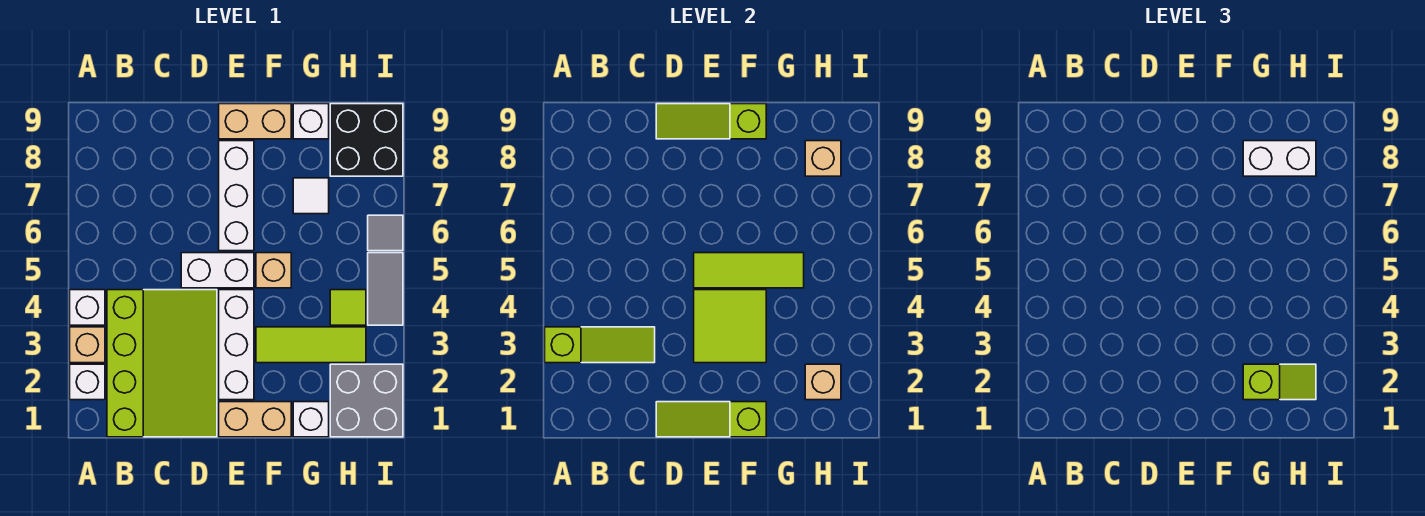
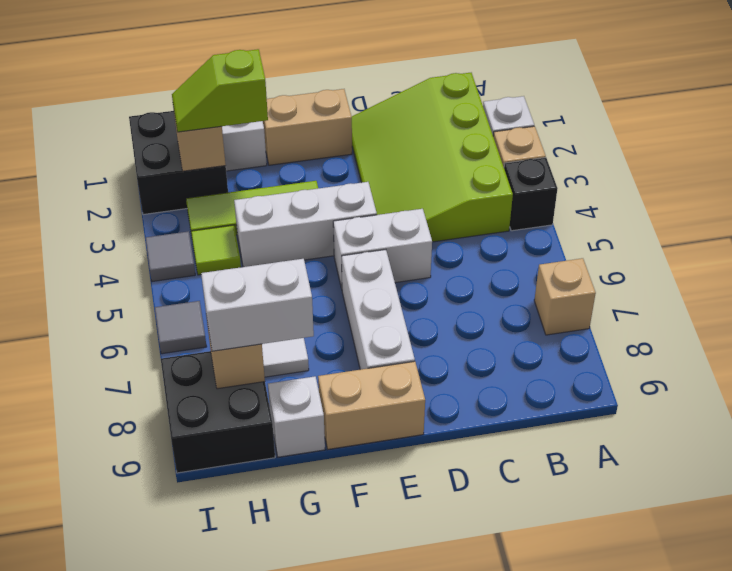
lime slope A3:C3 level 2 top A -> none
white brick A4 level 1 -> black brick A4 level 1
lime slope D1:F1 level 2 top F -> none
lime slope D9:F9 level 2 top F -> none
white brick E2:E4 level 1 -> white brick E4:G4 level 1
lime tile E3:F4 level 2 -> none
lime tile E5:G5 level 2 -> none
tan brick F5 level 1 -> tan brick A7 level 1
grey brick H1:I2 level 1 -> black brick H1:I2 level 1
grey tile I4:I5 level 1 -> grey tile I4 level 1

